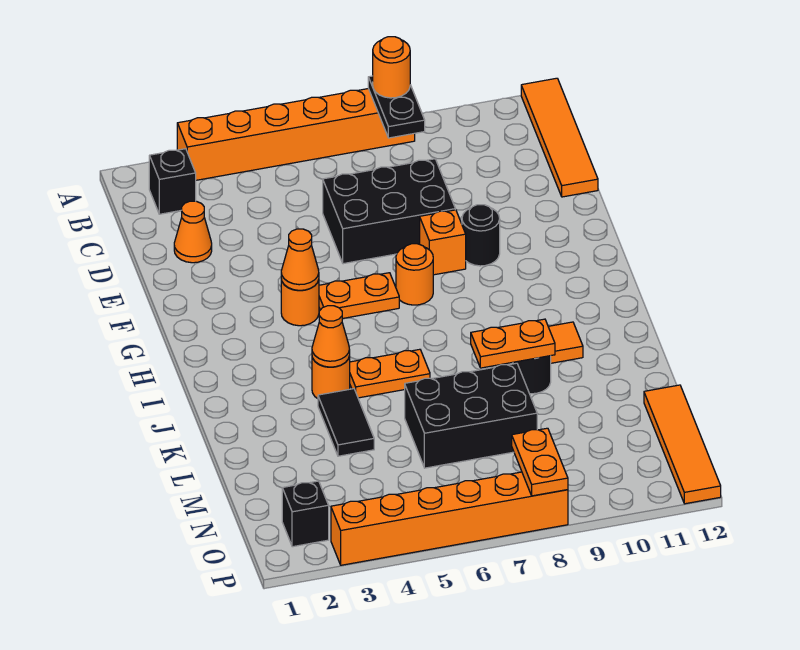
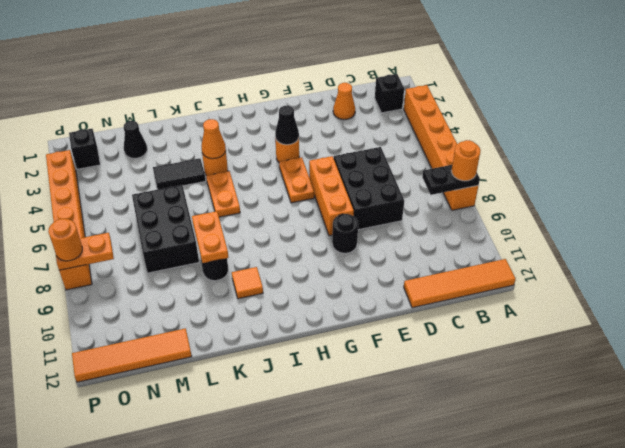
orange brick F8 level 1 -> orange brick F6:F8 level 1
orange cone G4 level 2 -> black cone G4 level 2
orange round brick G7 level 1 -> orange round brick P8 level 3
none -> black cone M2 level 1

